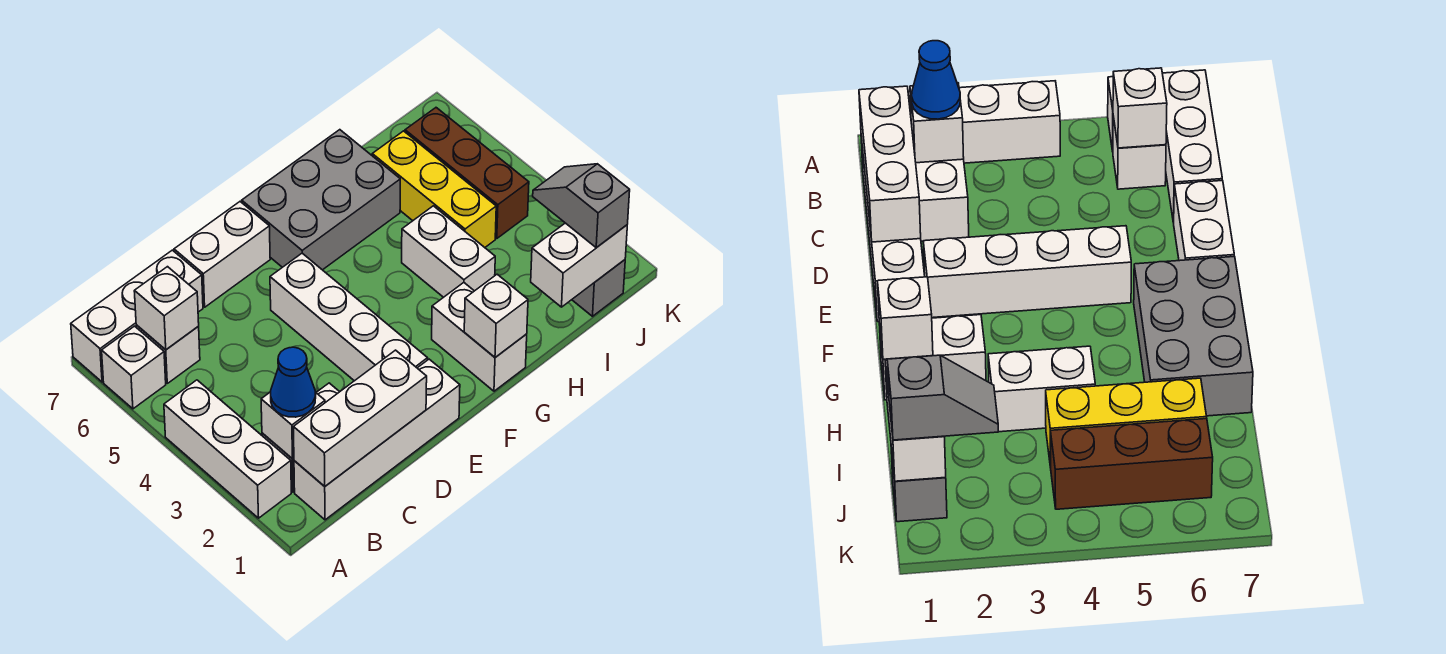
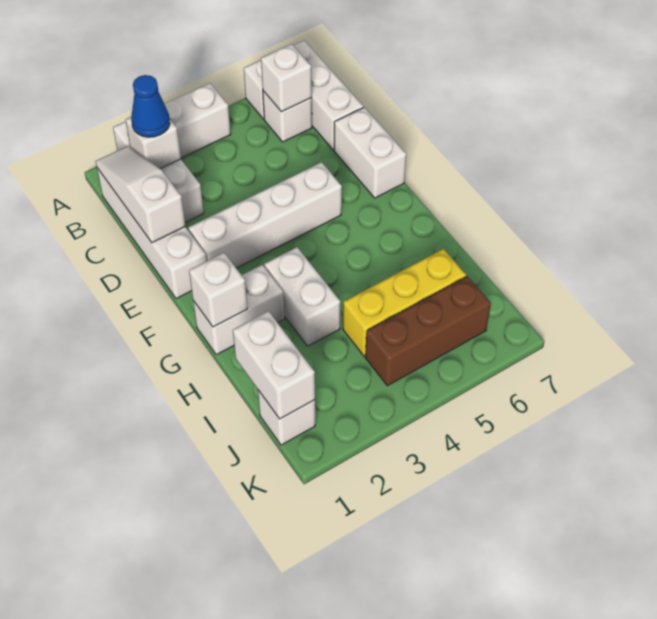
white brick B1:D1 level 2 -> white slope B1:D1 level 2 top D
grey brick F6:H7 level 1 -> none
white brick H3:H4 level 1 -> white brick G3:H3 level 1
grey brick J1 level 1 -> white brick J1 level 1
grey slope J1:J2 level 3 top 1 -> none

